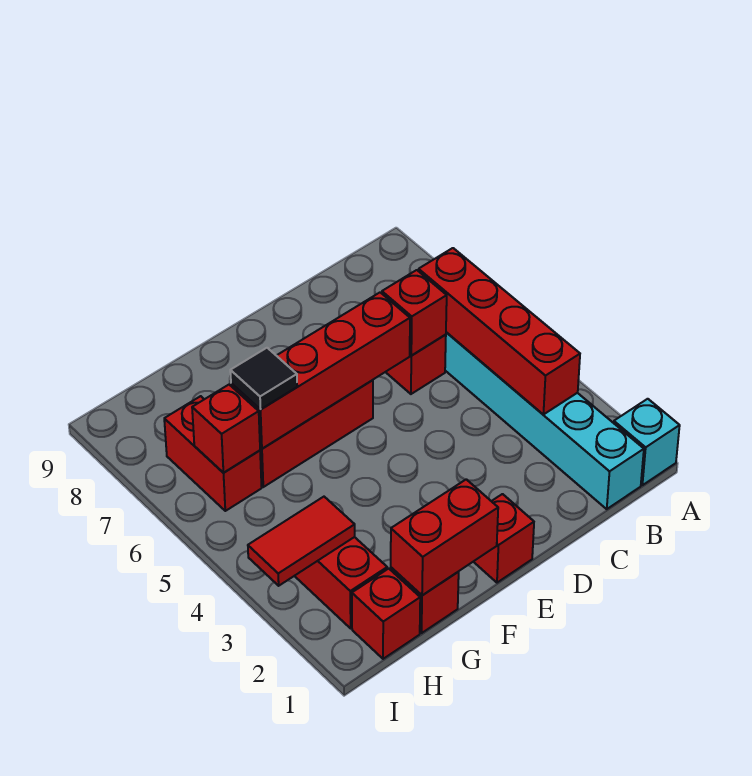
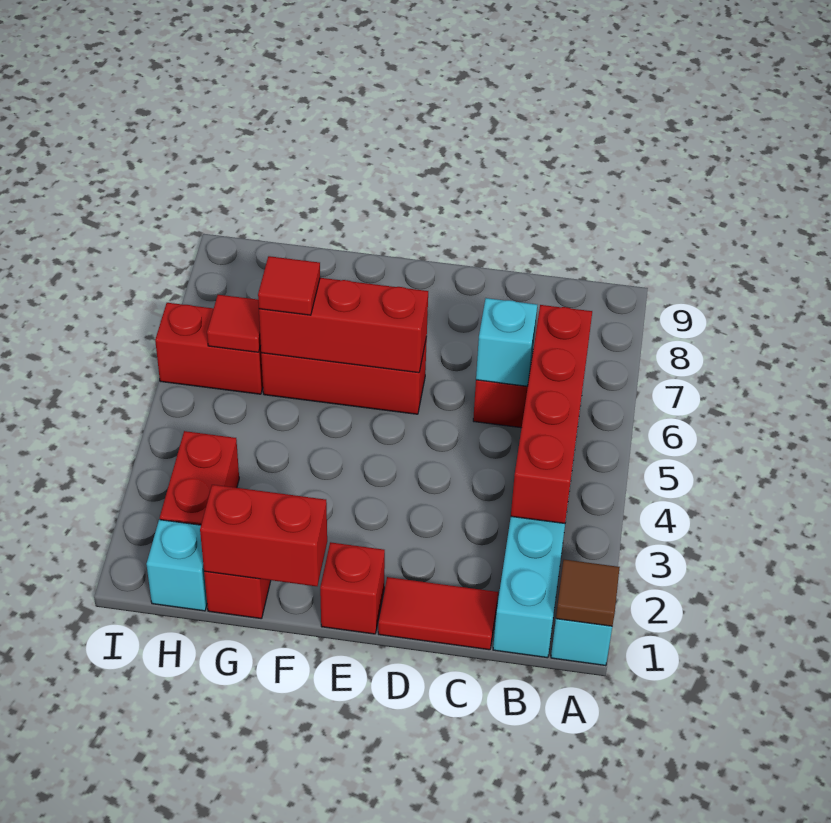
none -> brown tile A1 level 2
red brick C6 level 2 -> cyan brick C6 level 2
red brick D6:G6 level 2 -> red brick E6:G6 level 2
black tile G6 level 3 -> red tile G6 level 3
red brick H1 level 1 -> cyan brick H1 level 1
red tile H3:I3 level 2 -> red tile C1:D1 level 1
red brick H6:H7 level 1 -> red brick H6:I6 level 1
red brick H6 level 2 -> red tile H6 level 2

